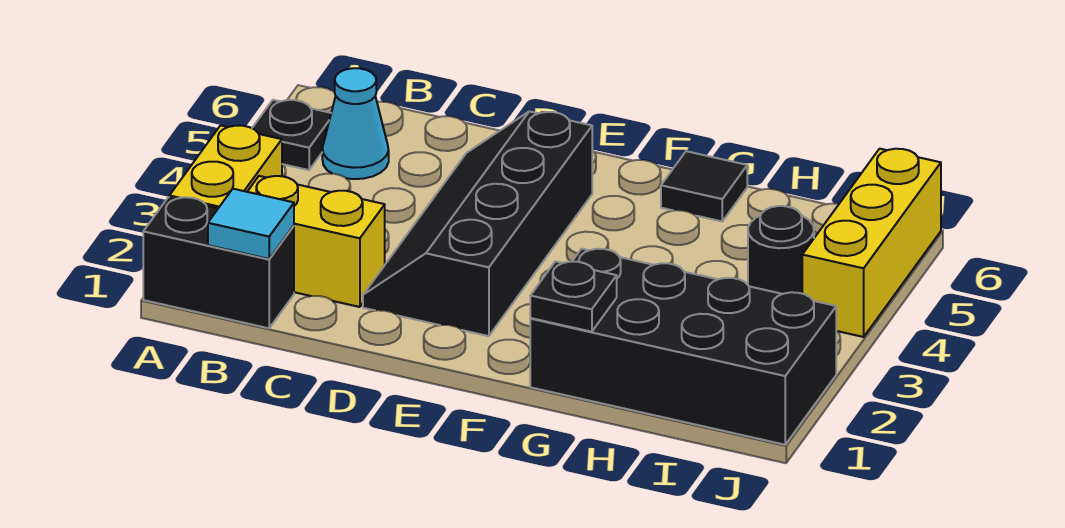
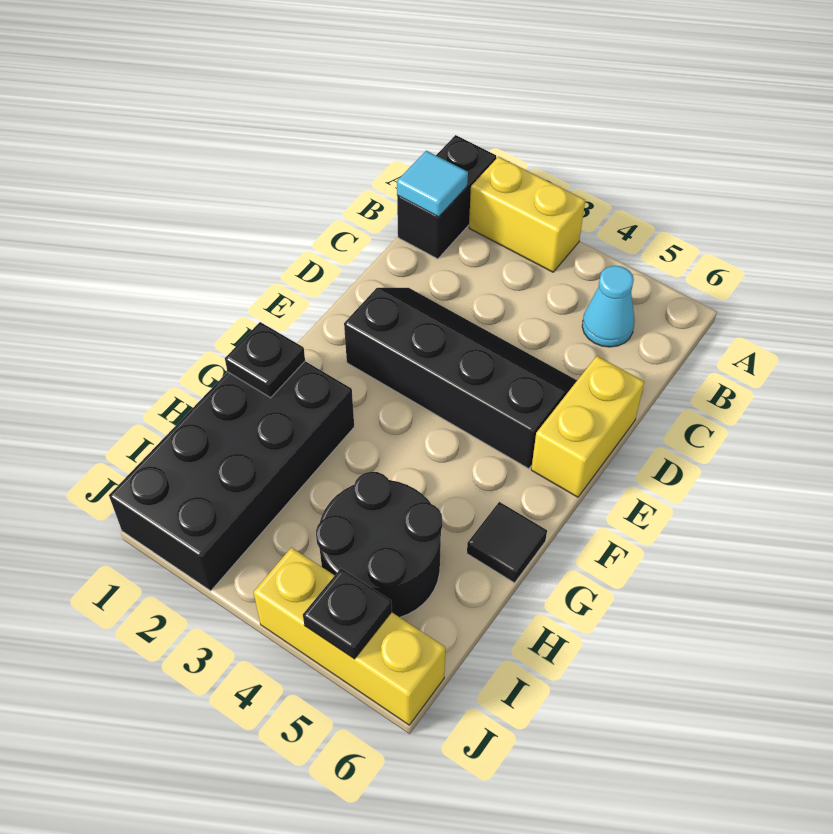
black plate A5 level 1 -> black plate J5 level 2
yellow brick B2:C2 level 1 -> yellow brick D6:E6 level 1
black round brick I4 level 1 -> black round brick H4:I5 level 1

